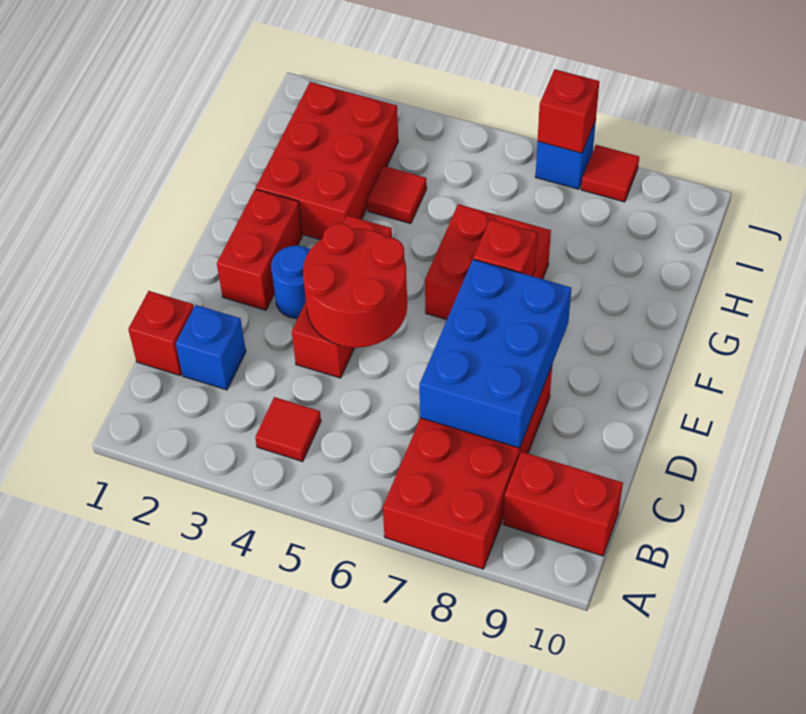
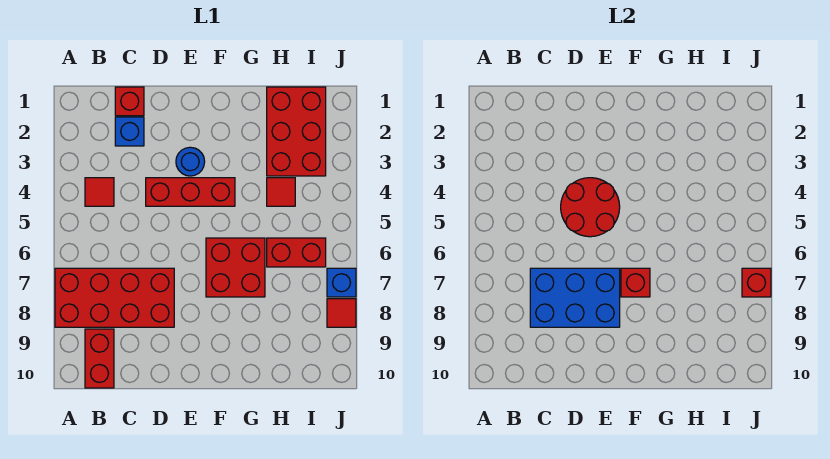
red brick E2:F2 level 1 -> red brick H6:I6 level 1
red brick G2:I3 level 1 -> red brick H1:I3 level 1

